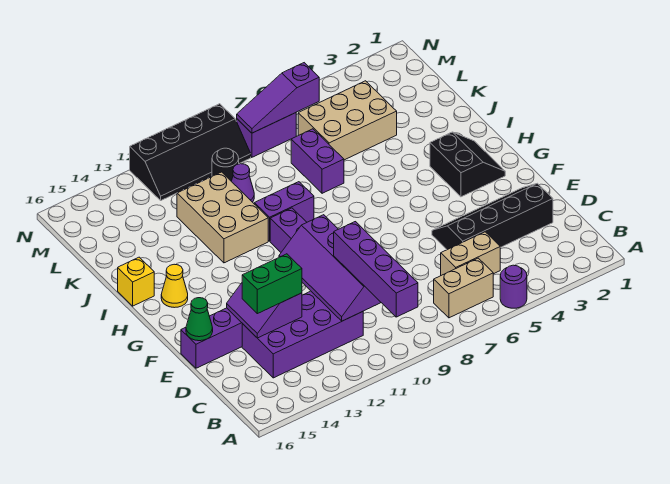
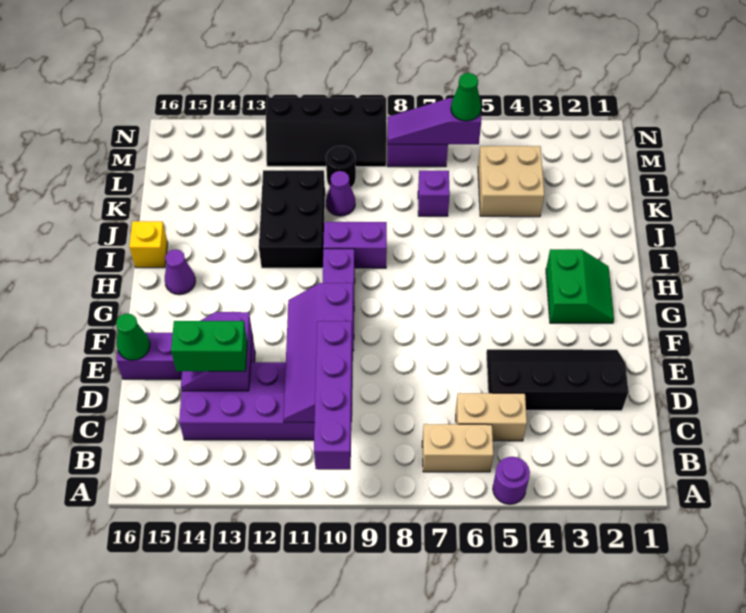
black slope G2:H3 level 1 top 3 -> green slope G2:H3 level 1 top 3
yellow cone H15 level 1 -> purple cone H15 level 1
tan brick I11:K12 level 1 -> black brick I11:K12 level 1
purple brick J7:K7 level 1 -> purple brick K7 level 1
tan brick K4:L6 level 1 -> tan brick K4:L5 level 1
none -> green cone M6 level 3

